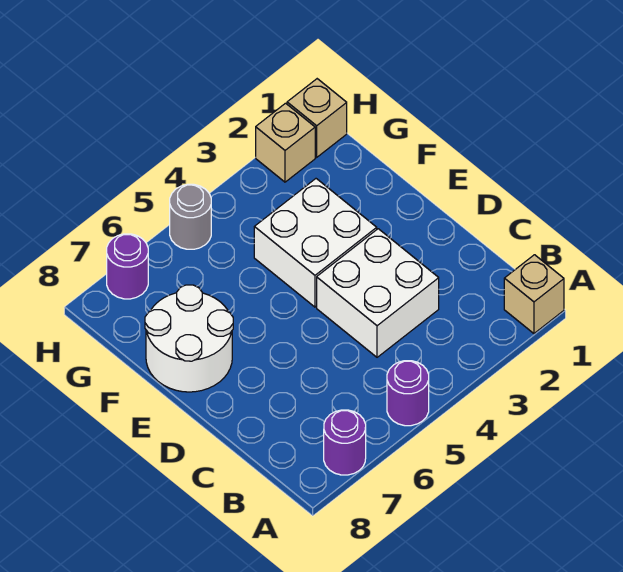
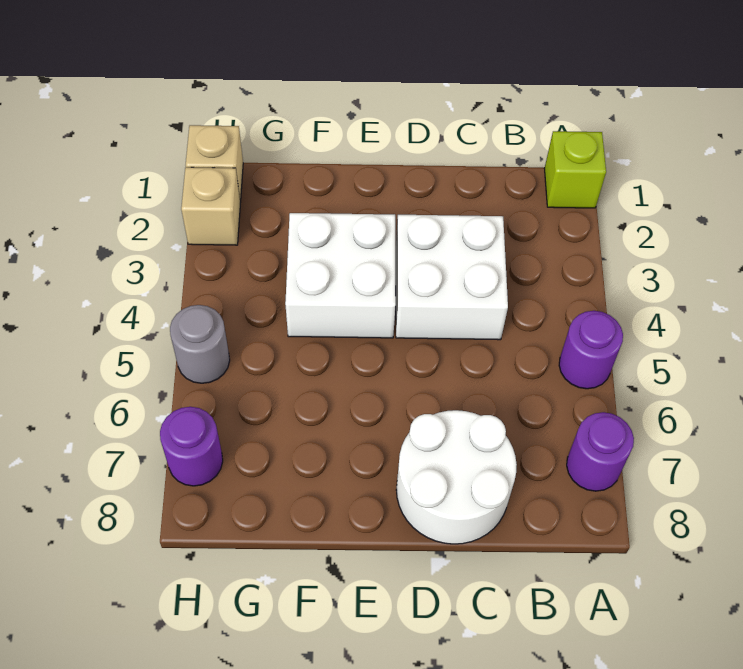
tan brick A1 level 1 -> lime brick A1 level 1
white round brick E7:F8 level 1 -> white round brick C7:D8 level 1

